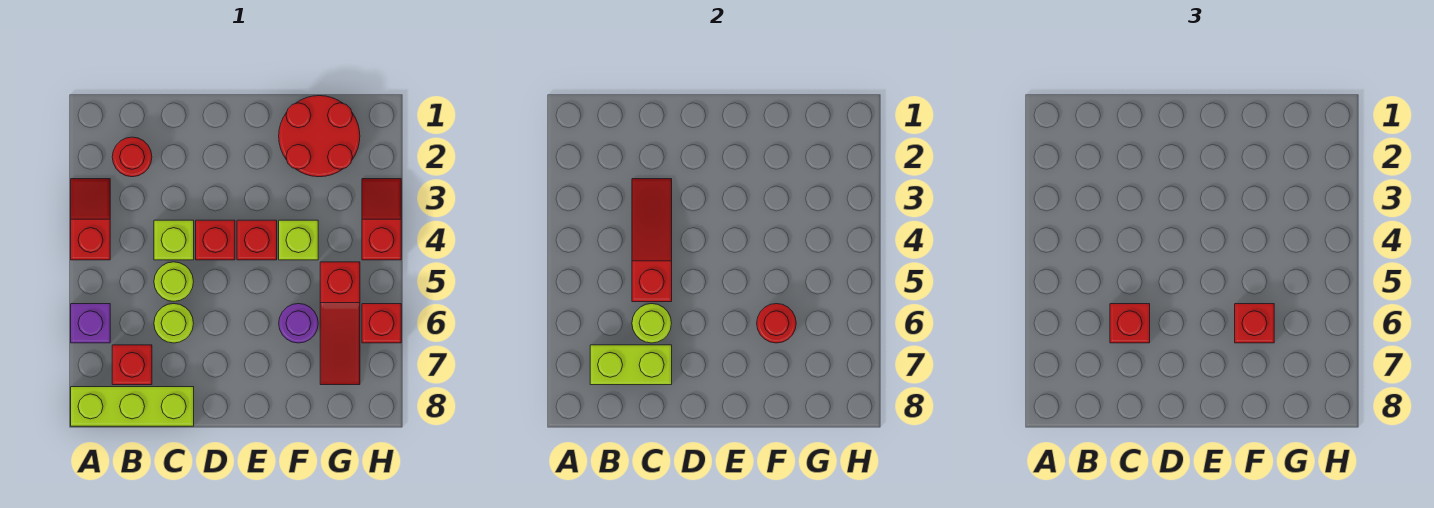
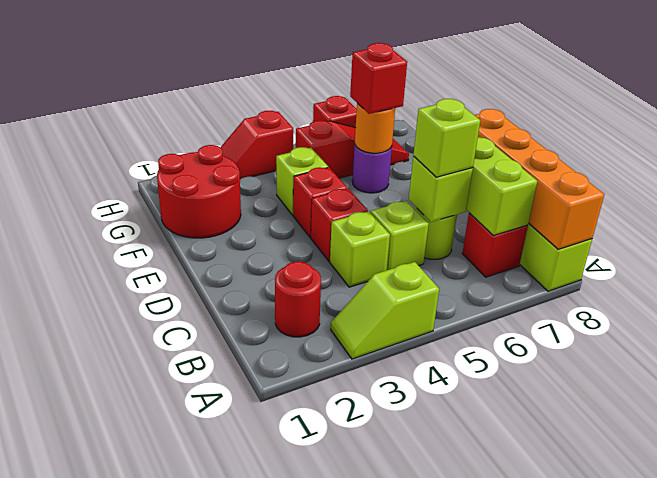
red slope A3:A4 level 1 top 4 -> lime slope A3:A4 level 1 top 4
purple brick A6 level 1 -> none
none -> orange brick A8:D8 level 2
red slope C3:C5 level 2 top 5 -> none
lime round brick C5 level 1 -> lime brick C5 level 1
lime round brick C6 level 2 -> lime brick C6 level 2
red brick C6 level 3 -> lime brick C6 level 3
red round brick F6 level 2 -> orange round brick F6 level 2

